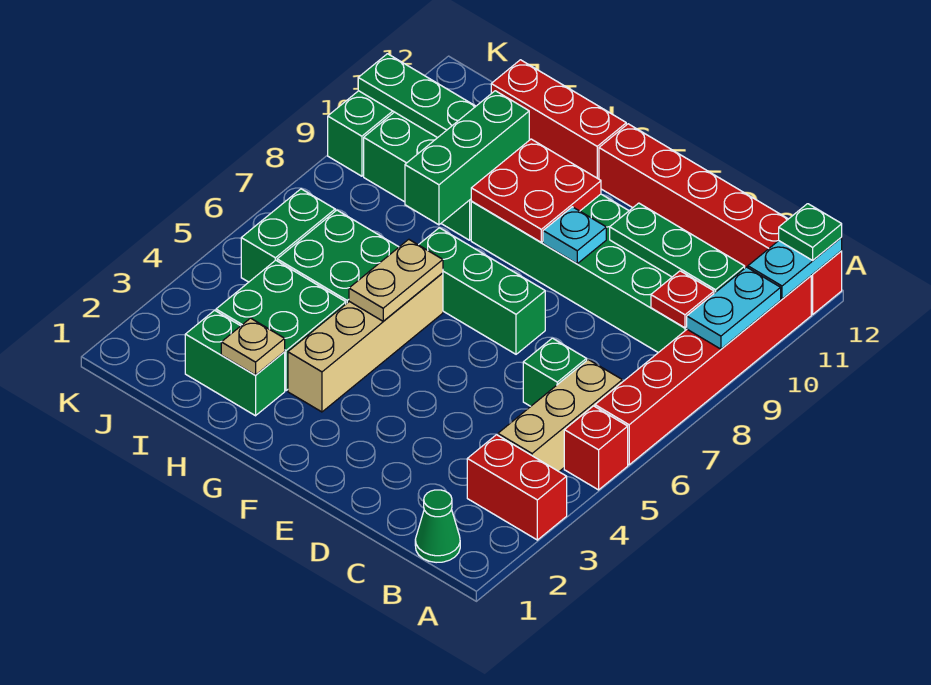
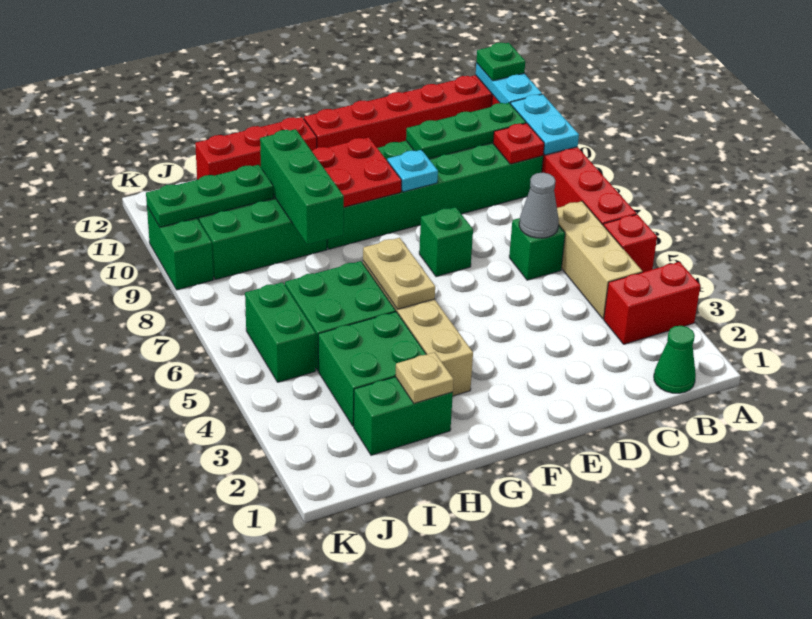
none -> grey cone C6 level 2
green brick E7:G7 level 1 -> green brick E7 level 1

